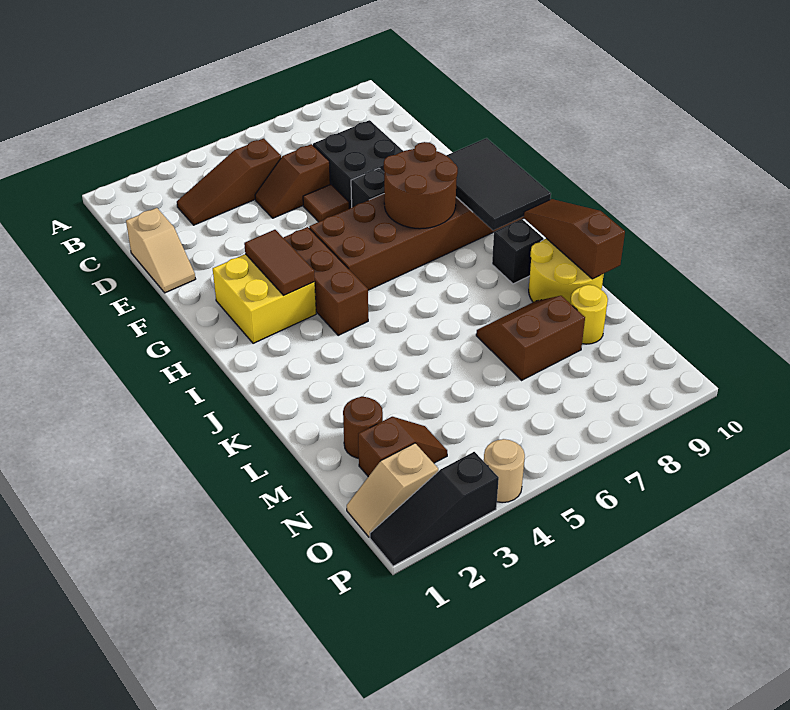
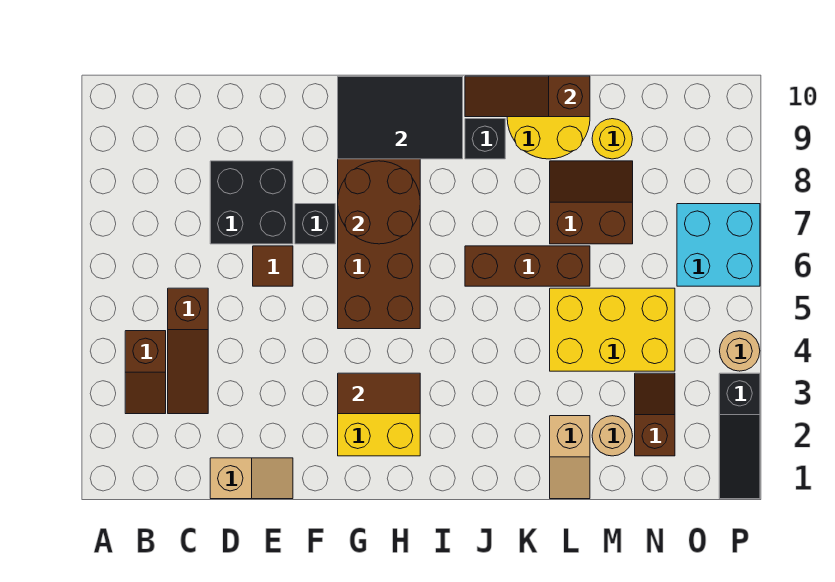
brown slope D5:D6 level 1 top 6 -> brown slope B3:B4 level 1 top 4
brown brick G4:I4 level 1 -> brown brick J6:L6 level 1
none -> yellow brick L4:N5 level 1
brown slope L7:M8 level 1 top M -> brown slope L7:M8 level 1 top 7
brown round brick M2 level 1 -> tan round brick M2 level 1
tan slope O1:O2 level 1 top 2 -> tan slope L1:L2 level 1 top 2
none -> cyan brick O6:P7 level 1

